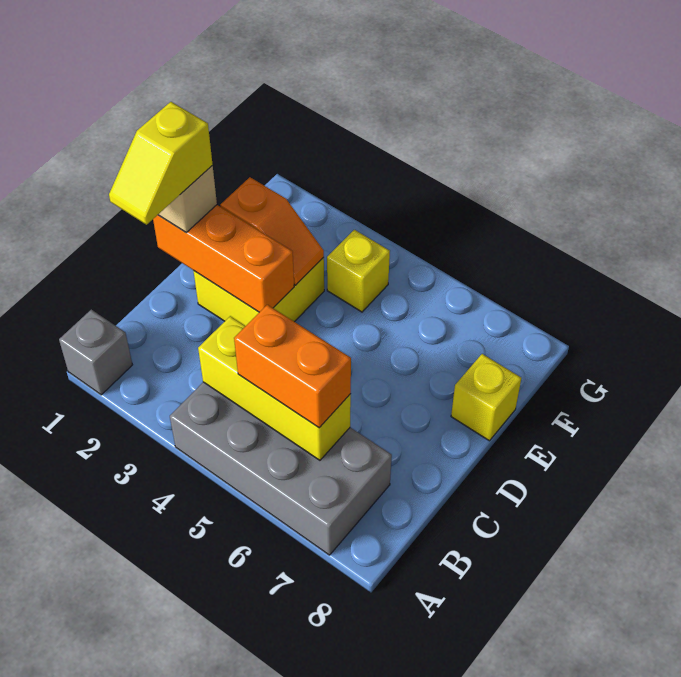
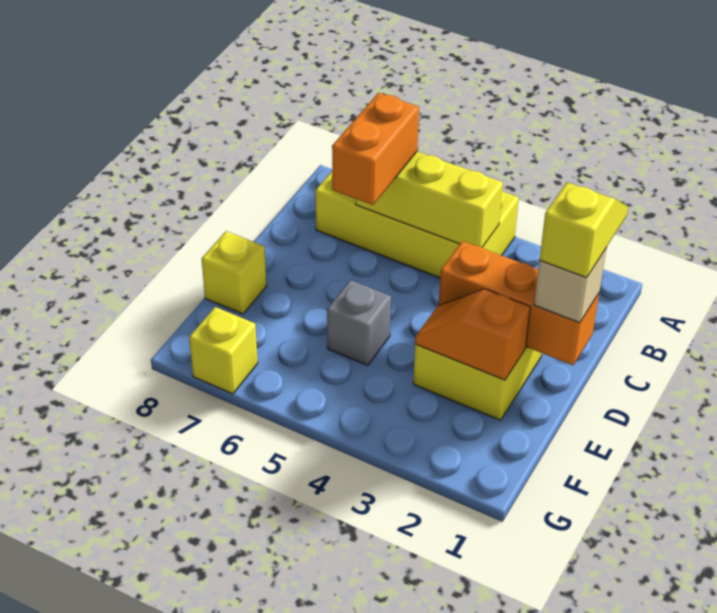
grey brick A1 level 1 -> grey brick E5 level 1
grey brick A4:B7 level 1 -> yellow brick A4:B7 level 1
orange brick B5:B6 level 3 -> orange brick B6:C6 level 3
yellow brick F4 level 1 -> yellow brick G7 level 1

